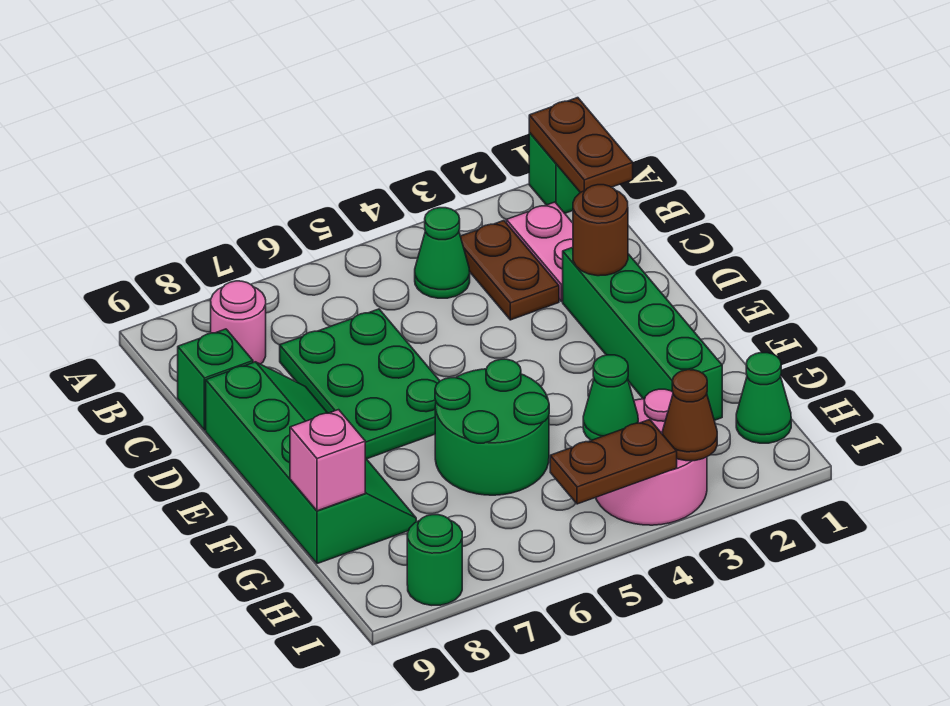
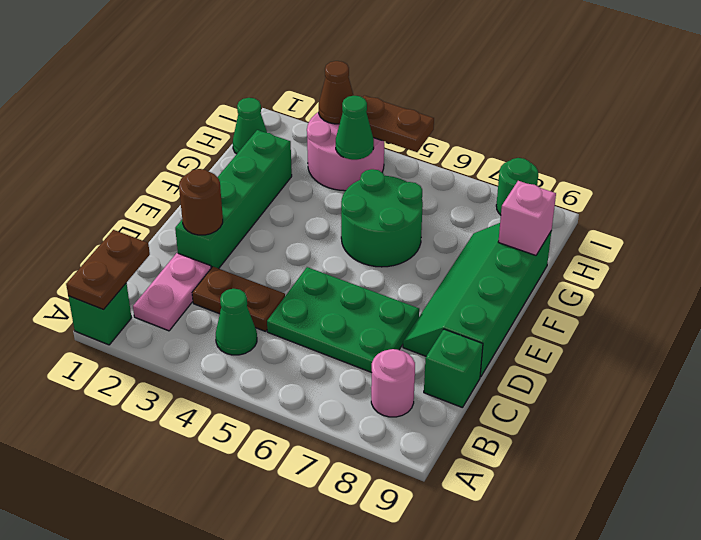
brown plate B3:C3 level 1 -> brown plate C3:C4 level 1
green plate C6:E7 level 1 -> green plate C5:D7 level 1

